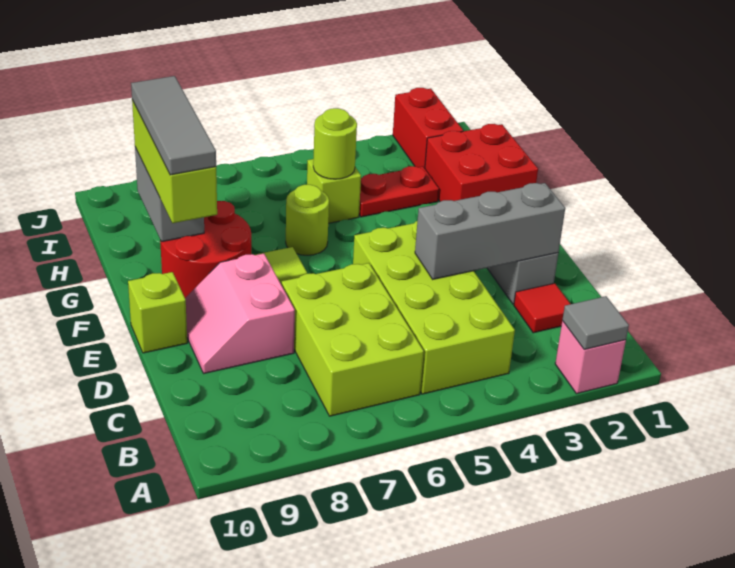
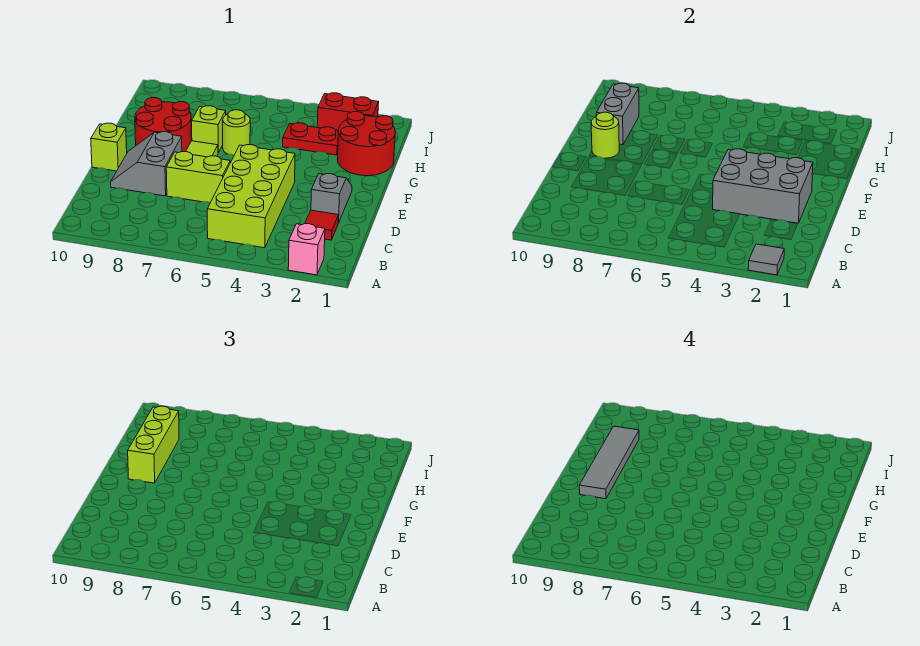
lime brick B6:D7 level 1 -> lime brick D6:D7 level 1
grey brick D2:D4 level 2 -> grey brick D2:E4 level 2
pink slope D8:E9 level 1 top 8 -> grey slope D8:E9 level 1 top 8
grey tile F9:H9 level 4 -> grey tile E9:H9 level 4
red brick G1:H2 level 1 -> red round brick G1:H2 level 1
lime brick H5 level 1 -> lime brick G7 level 1
lime round brick H5 level 2 -> lime round brick F9 level 2
red brick I2:J2 level 1 -> red brick I2:I3 level 1

